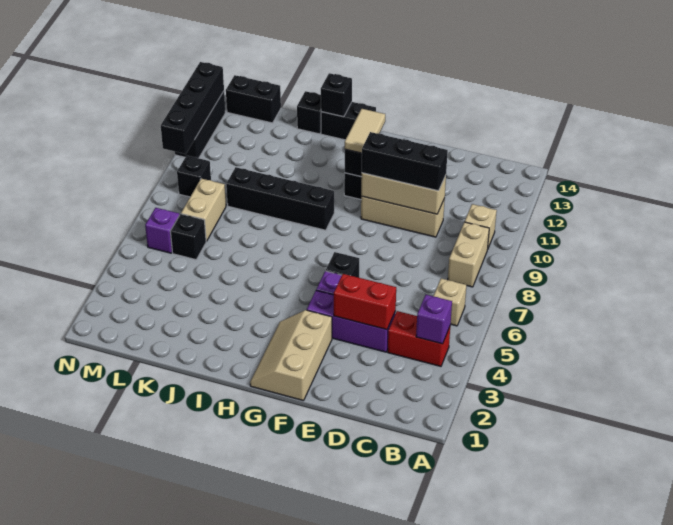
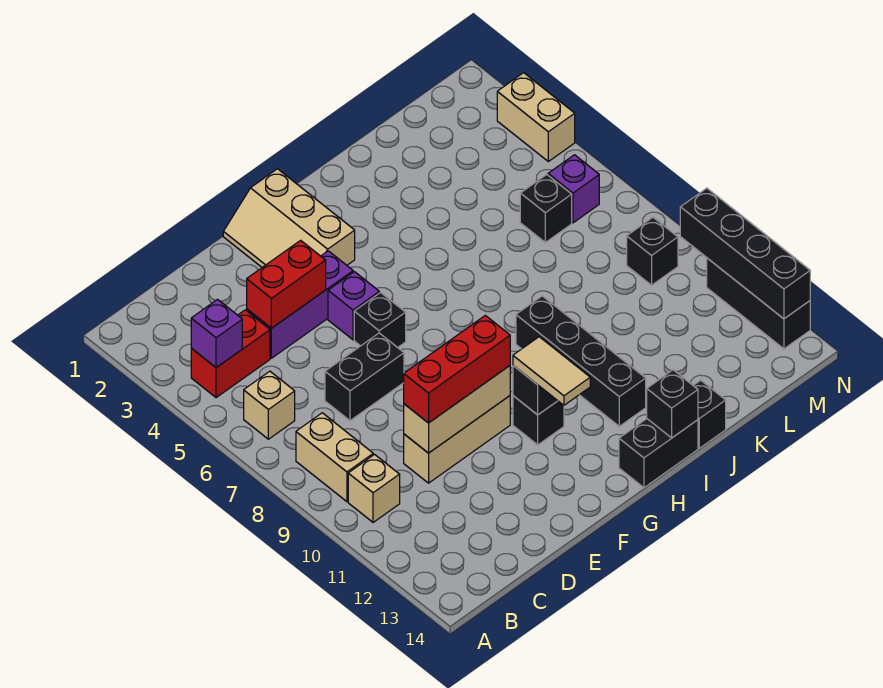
black brick D10:F10 level 3 -> red brick D10:F10 level 3
tan slope F1:G3 level 1 top F -> tan slope F1:G3 level 1 top G
black brick H9:K9 level 1 -> black brick I9:I12 level 1
tan brick L7:L8 level 1 -> tan brick N3:N4 level 1
black brick L14:M14 level 1 -> black brick D7:E7 level 1

